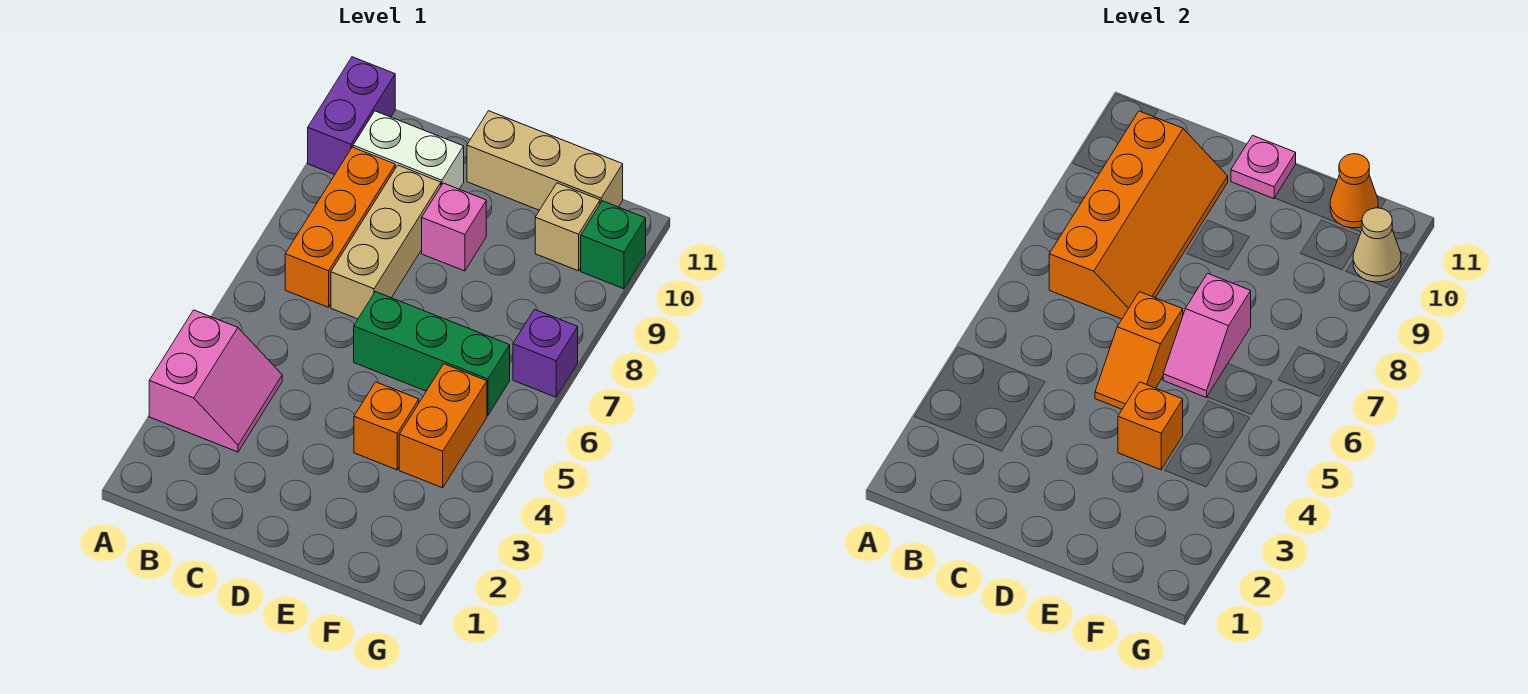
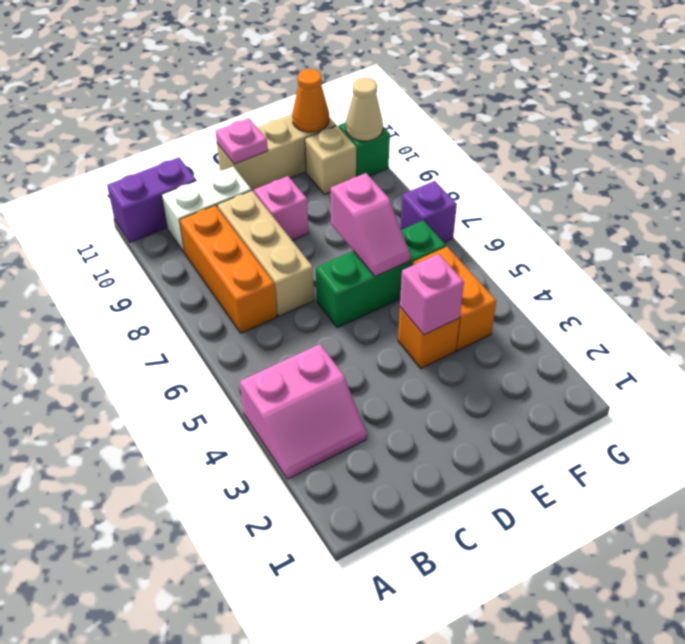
pink slope A3:B4 level 1 top A -> pink slope A3:B4 level 1 top 4
purple brick A10:A11 level 1 -> purple brick A11:B11 level 1
orange slope B7:C10 level 2 top B -> none
orange slope D5:D6 level 2 top 6 -> none
orange brick E4 level 2 -> pink brick E4 level 2

